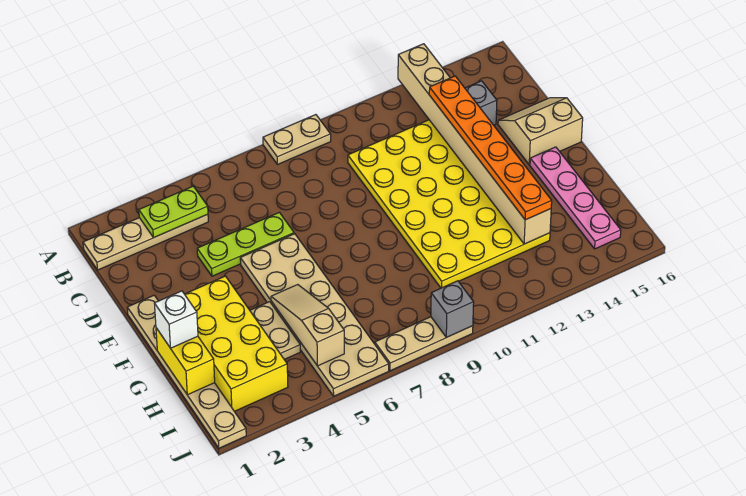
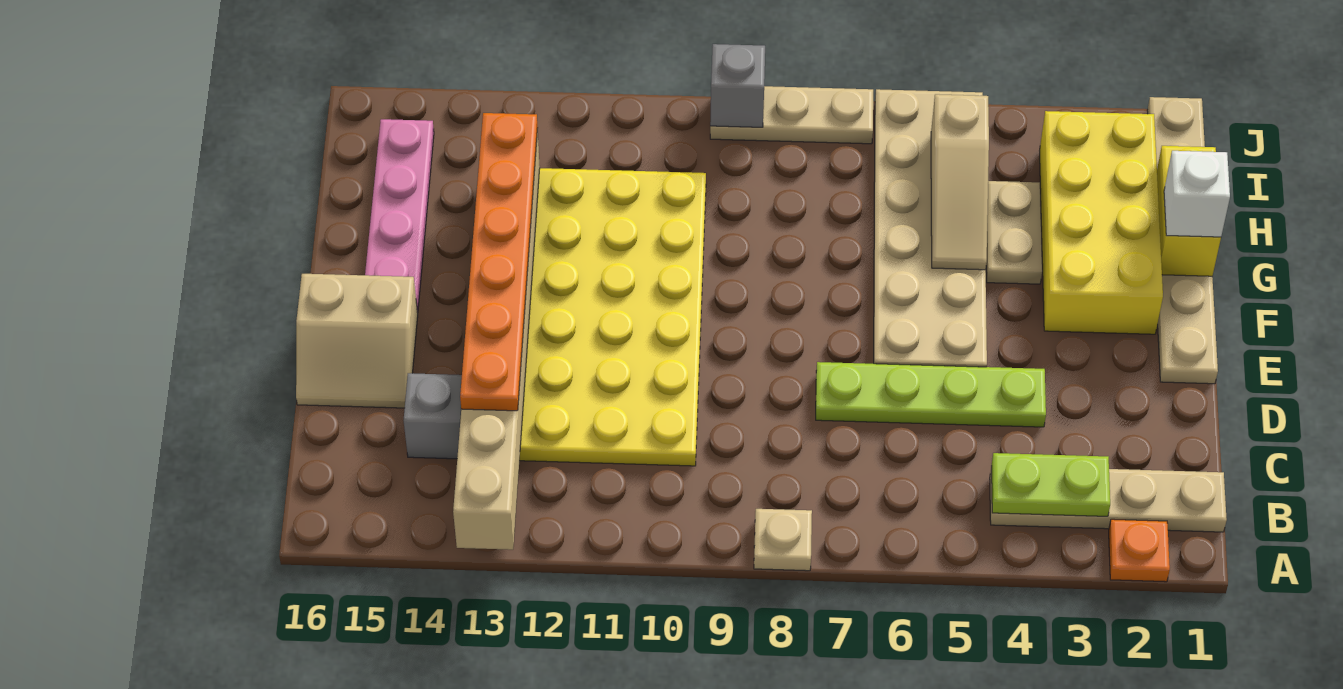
none -> orange plate A2 level 1
tan plate A8:A9 level 1 -> tan plate A8 level 1
lime plate D4:D6 level 1 -> lime plate D4:D7 level 1

